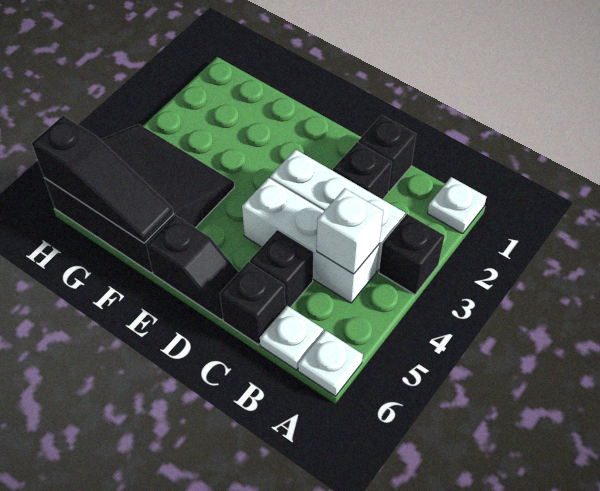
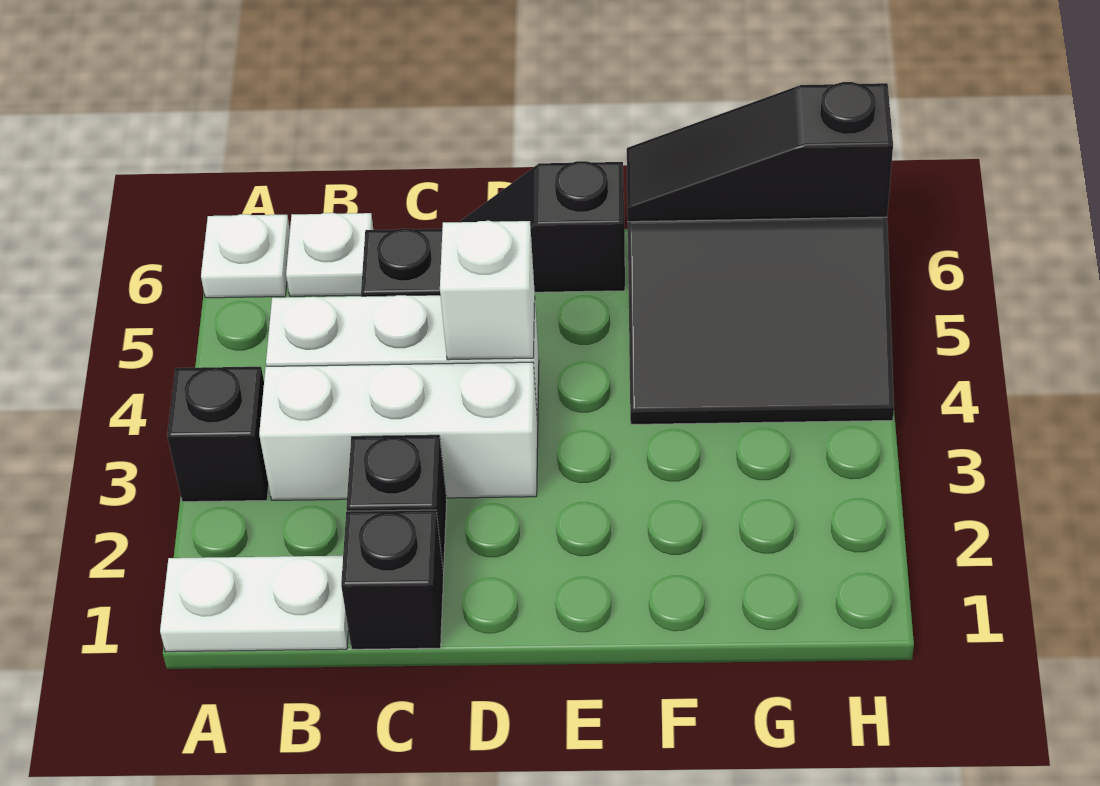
white plate A1 level 1 -> white plate A1:B1 level 1
white brick B4 level 2 -> white brick D4 level 2
black brick C6 level 1 -> none

